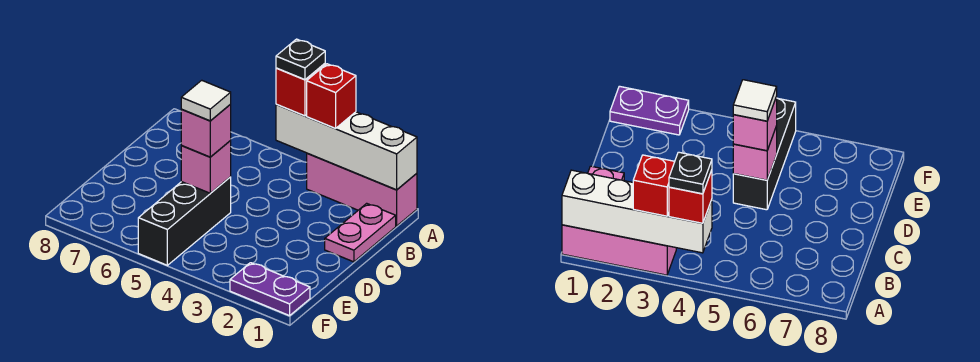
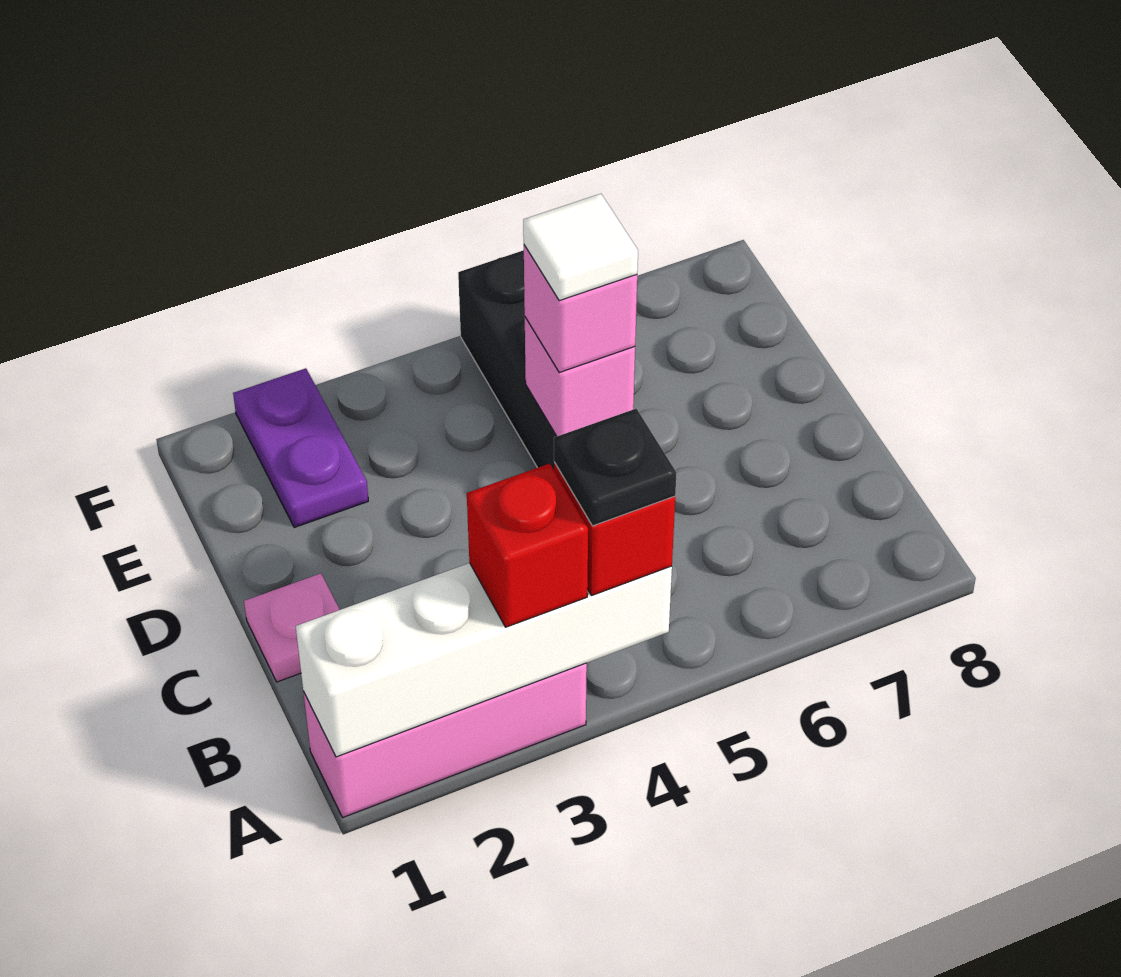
pink plate B1:C1 level 1 -> pink plate C1 level 1
purple plate F1:F2 level 1 -> purple plate E2:F2 level 1

